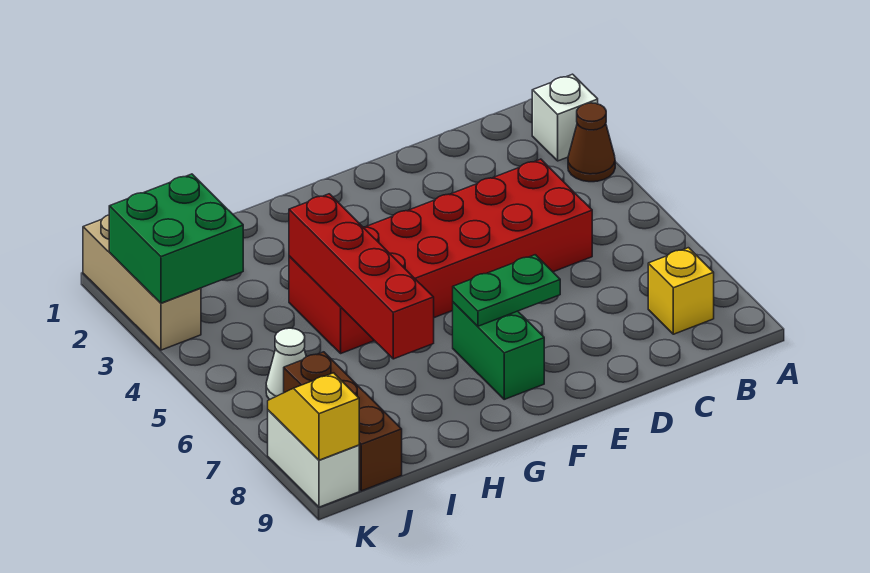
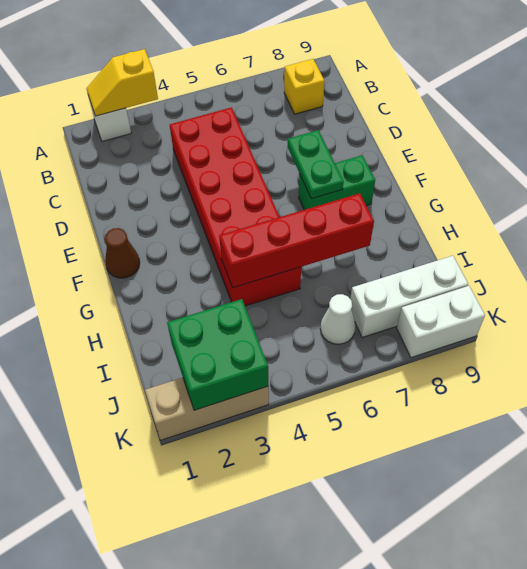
brown cone A3 level 1 -> brown cone F1 level 1
brown brick J7:J9 level 1 -> white brick J7:J9 level 1
yellow slope K8:K9 level 2 top 9 -> yellow slope A2:A3 level 2 top 3

